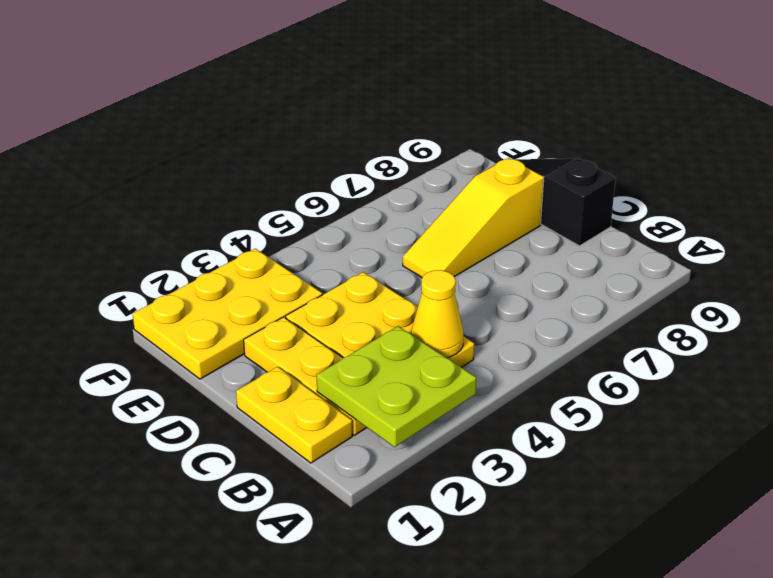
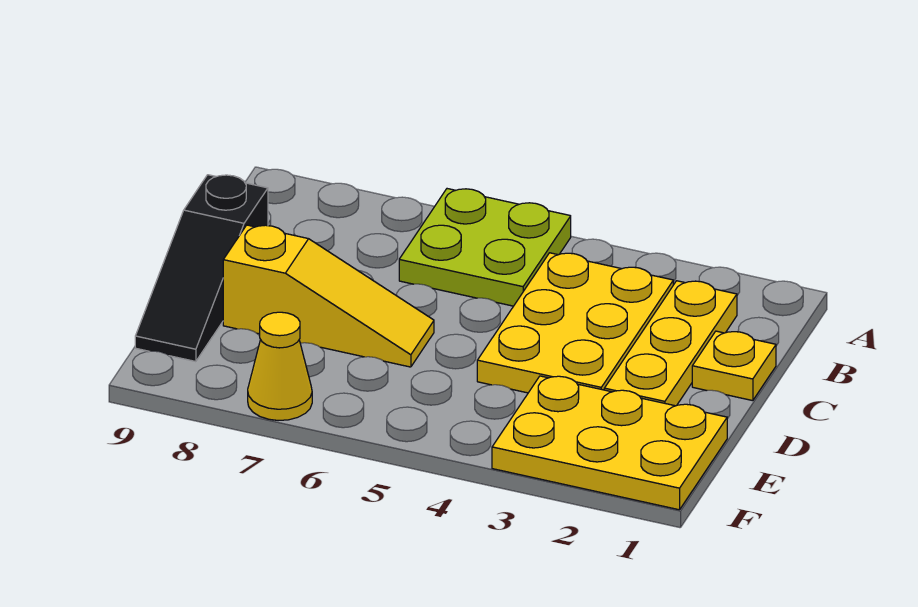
lime plate A2:B3 level 2 -> lime plate A5:B6 level 1
yellow plate B1:C1 level 1 -> yellow plate C1 level 1
yellow cone B4 level 2 -> yellow cone F7 level 1

